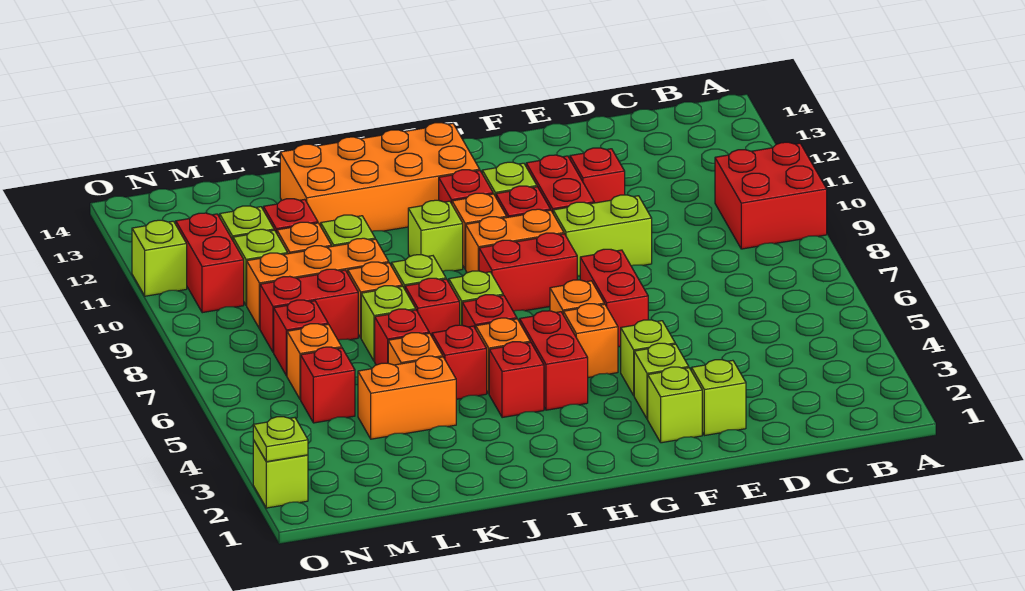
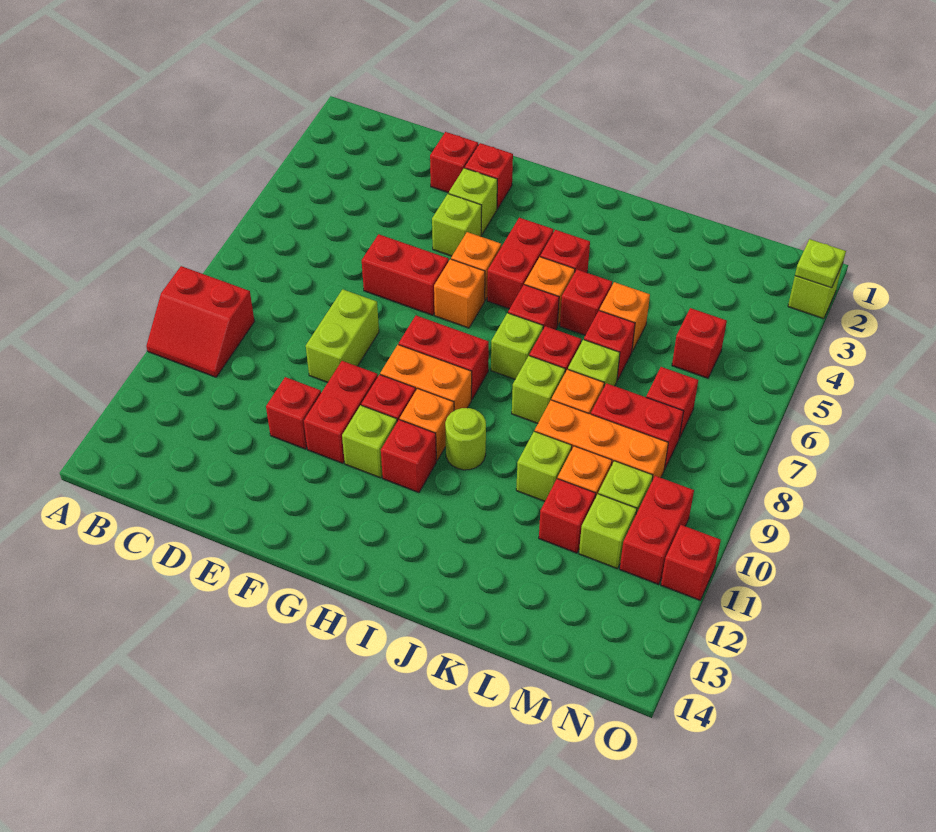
red brick A9:B10 level 1 -> red slope A9:B10 level 1 top 9
lime brick E2 level 1 -> red brick E2 level 1
lime brick E9:F9 level 1 -> lime brick E8:E9 level 1
lime brick F2 level 1 -> red brick F2 level 1
red brick F6:F7 level 1 -> red brick E6:F6 level 1
orange brick H12:K13 level 1 -> none
lime brick I10 level 1 -> lime round brick I10 level 1
orange brick K4:L4 level 1 -> none
orange brick M6 level 1 -> none
lime brick O11 level 1 -> red brick O11 level 1

